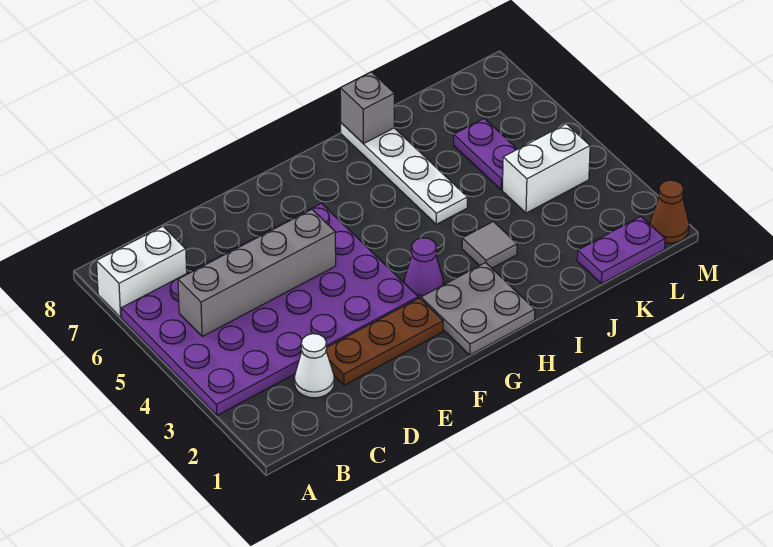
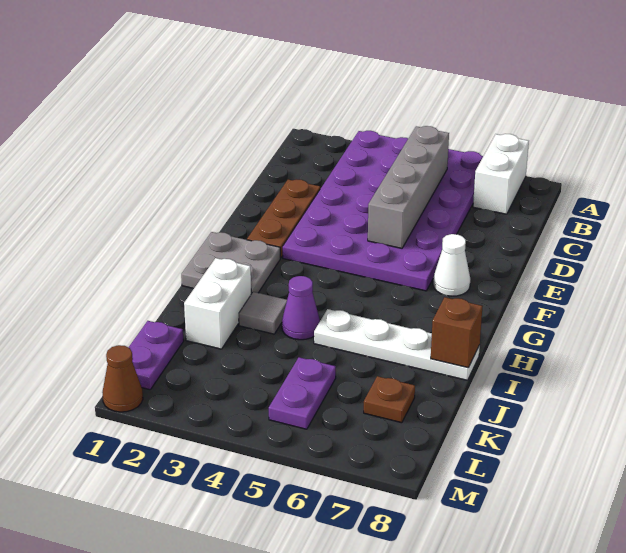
white cone C2 level 1 -> white cone F7 level 1
purple cone G3 level 1 -> purple cone I4 level 1
grey brick I8 level 2 -> brown brick I8 level 2
white brick K4:L4 level 1 -> white brick I2:J2 level 1
purple plate K5:K6 level 1 -> purple plate K5:L5 level 1
none -> brown plate K7 level 1

